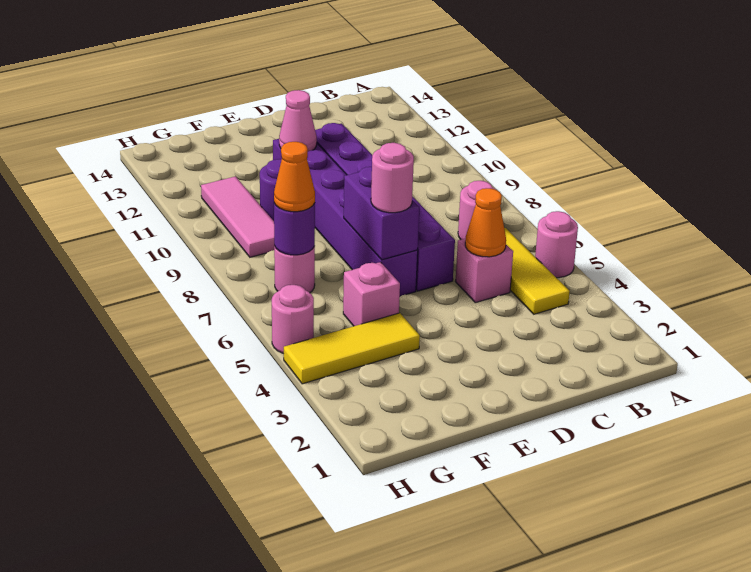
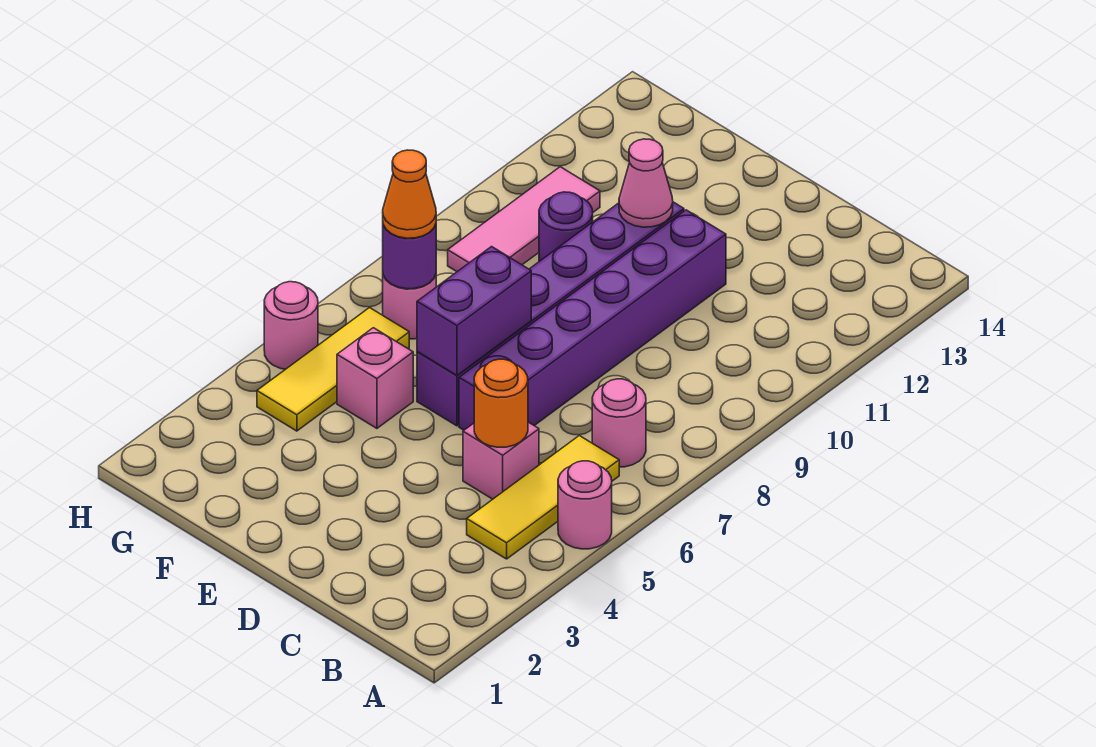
orange cone C5 level 2 -> orange round brick C5 level 2
pink round brick E6 level 3 -> none
yellow tile F4:H4 level 1 -> yellow tile G4:G6 level 1

